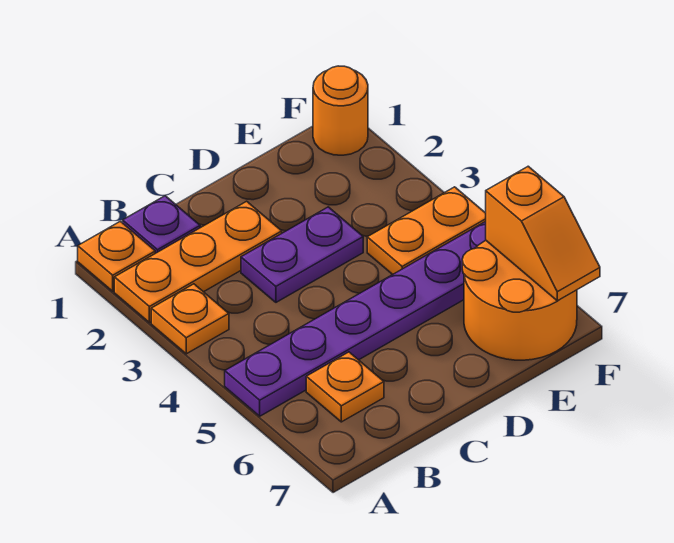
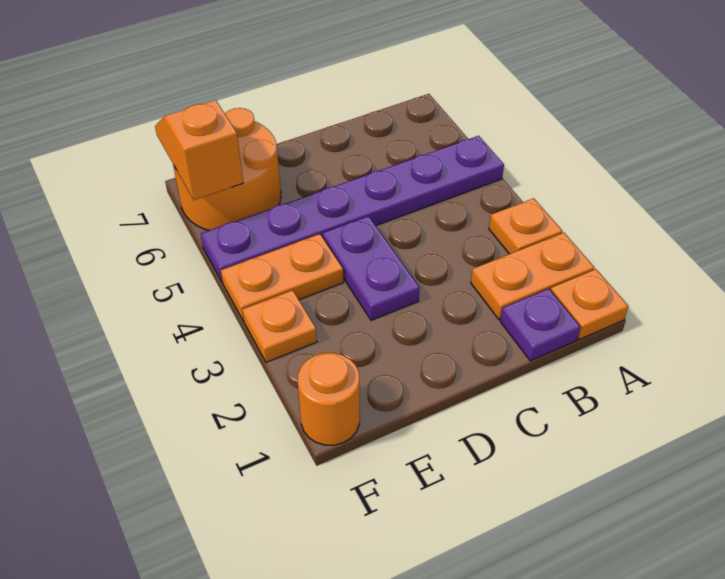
orange plate A2:C2 level 1 -> orange plate A2:B2 level 1
orange plate B6 level 1 -> orange plate F3 level 1
purple plate C3:D3 level 1 -> purple plate D3:D4 level 1

